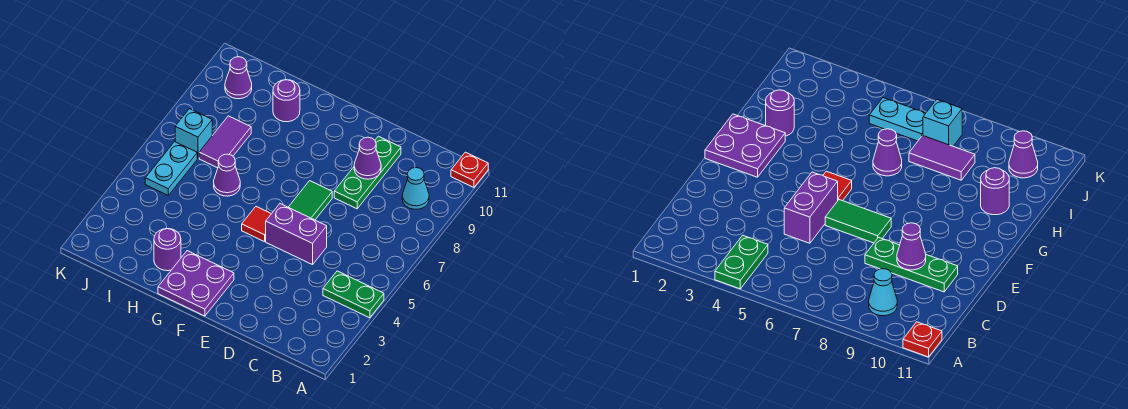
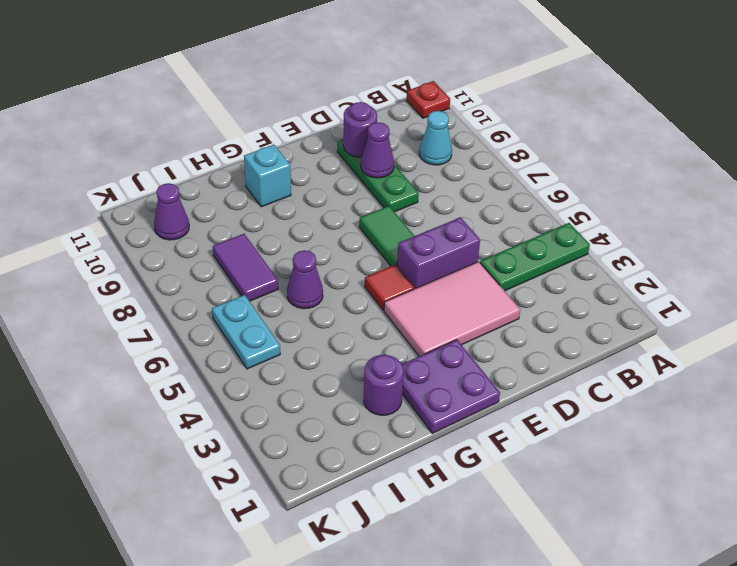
green plate A4:B4 level 1 -> green plate A4:C4 level 1
none -> pink tile D3:F4 level 1
purple round brick H10 level 1 -> purple round brick D10 level 2
cyan brick J7 level 1 -> cyan brick G10 level 1

